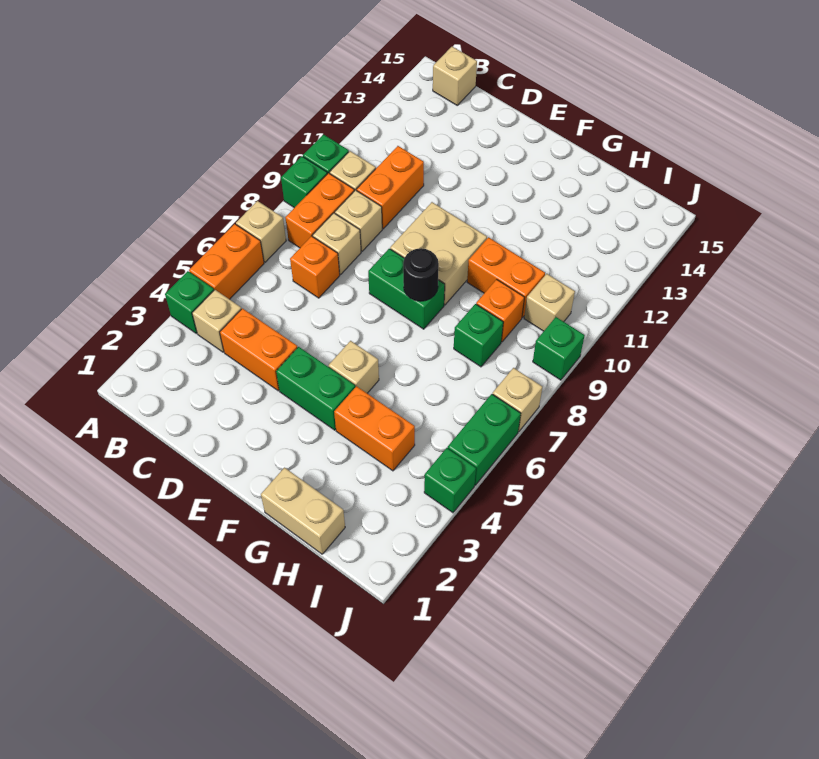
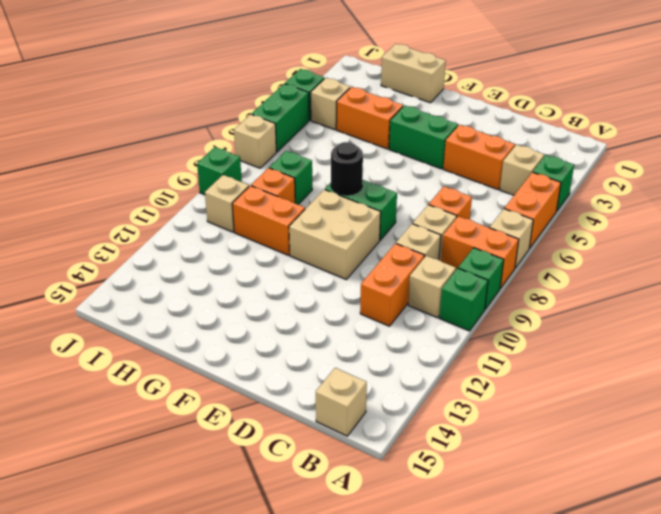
orange brick B8:B9 level 1 -> orange brick A8:B8 level 1
tan brick F5 level 1 -> tan brick I4 level 1

